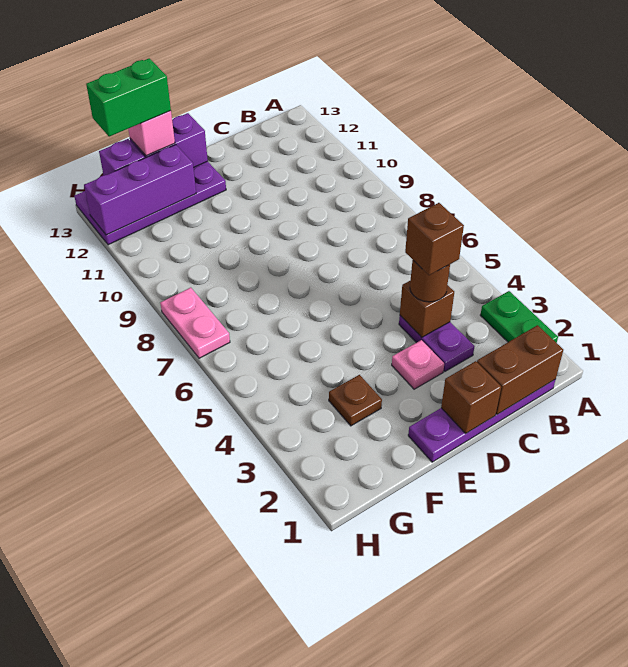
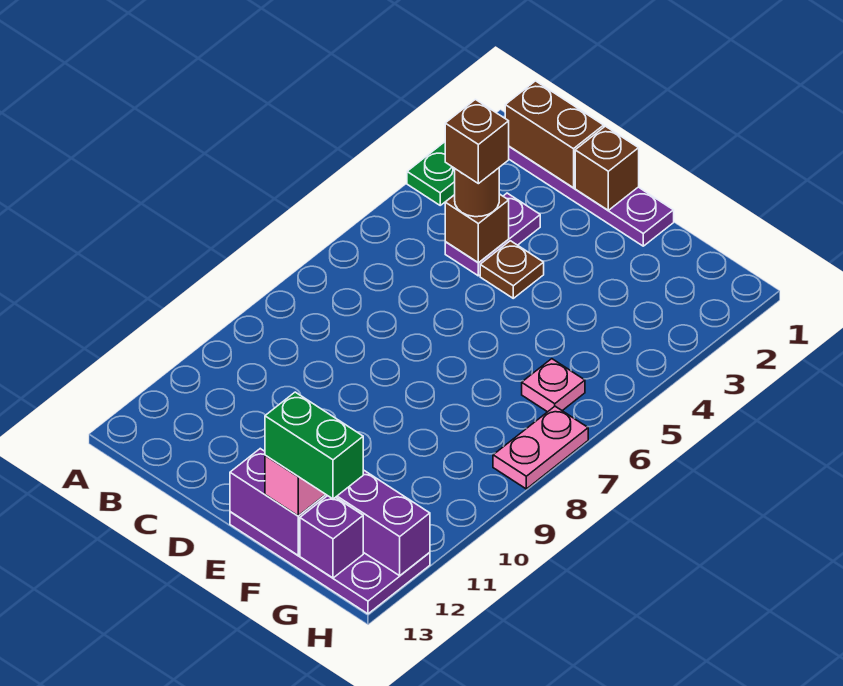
pink plate D3 level 1 -> pink plate G6 level 1
brown plate F3 level 1 -> brown plate D4 level 1

